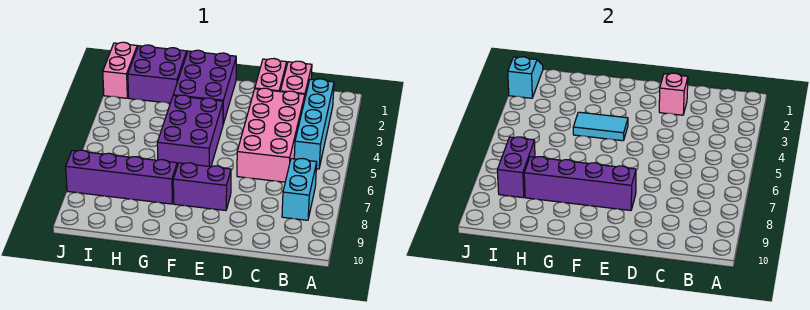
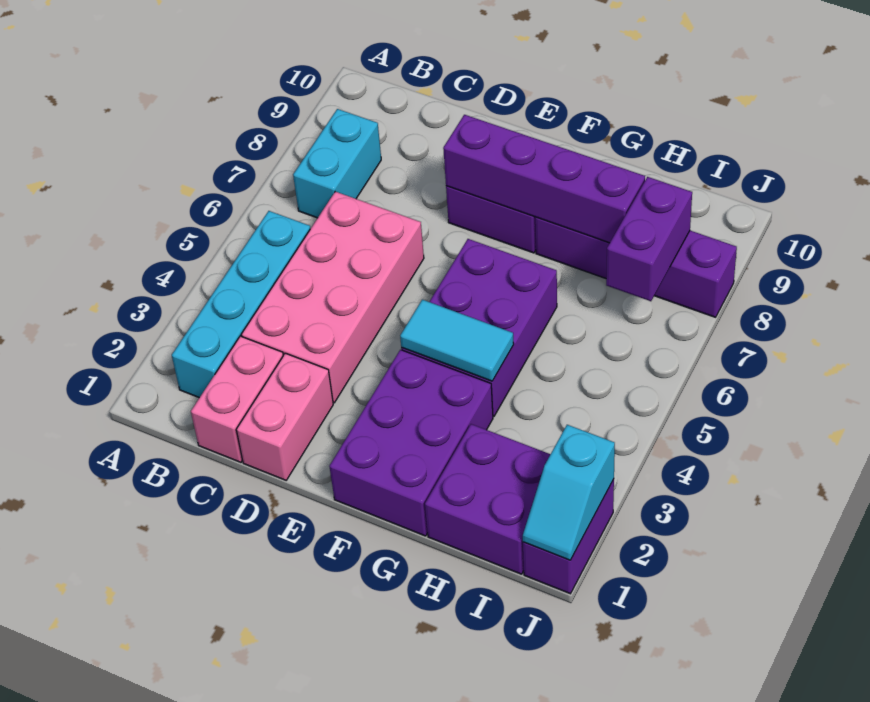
pink brick D2 level 2 -> none
pink brick J1:J2 level 1 -> purple brick J1:J2 level 1

